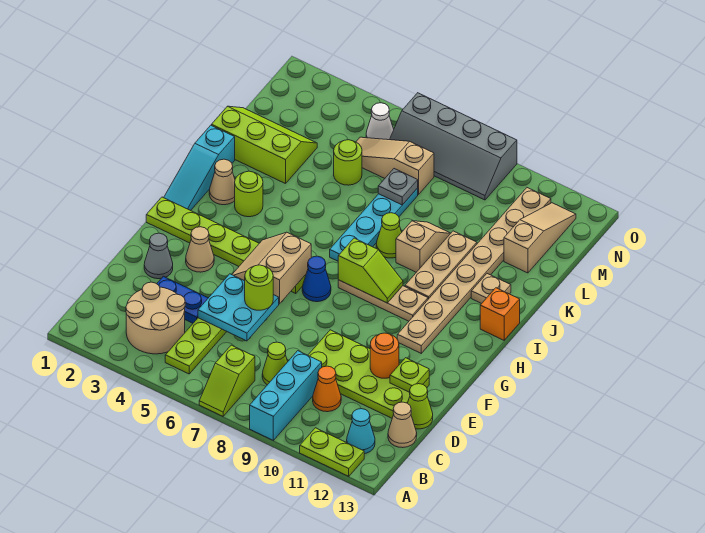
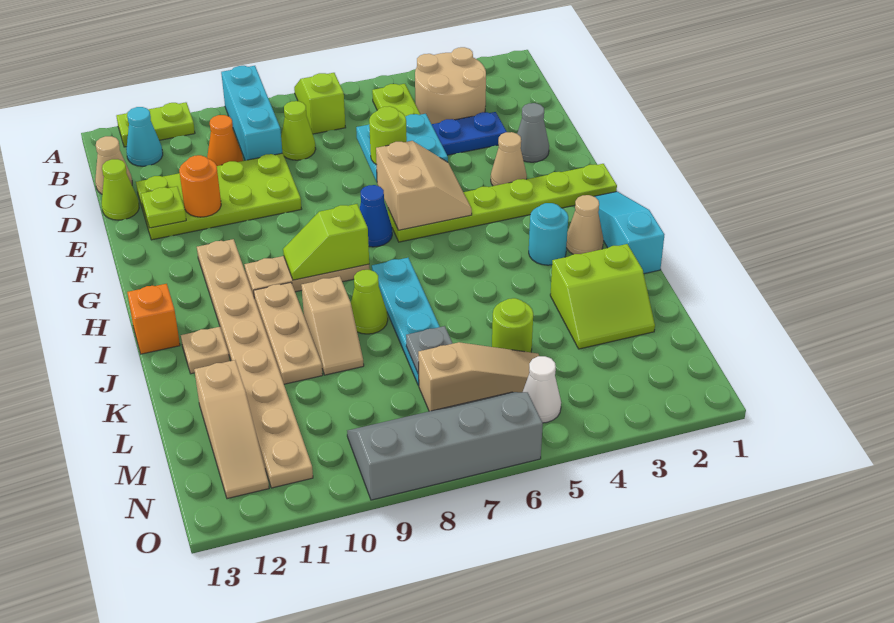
lime round brick I3 level 1 -> cyan round brick I3 level 1
lime slope K1:L3 level 1 top K -> lime slope K2:L3 level 1 top K

